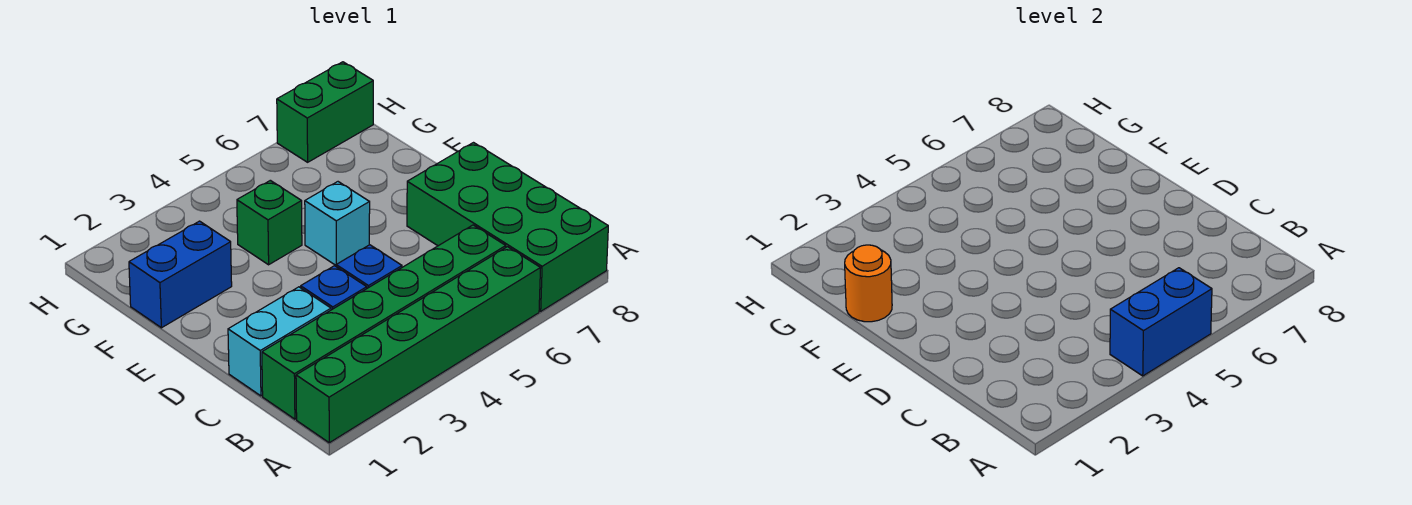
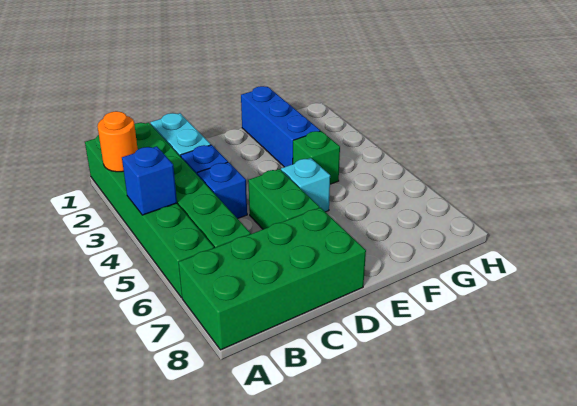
blue brick A4:A5 level 2 -> blue brick A4 level 2
blue brick F1:F2 level 1 -> blue brick F1:F3 level 1
orange round brick F1 level 2 -> orange round brick A2 level 2
green brick H7:H8 level 1 -> green brick D5:D6 level 1

